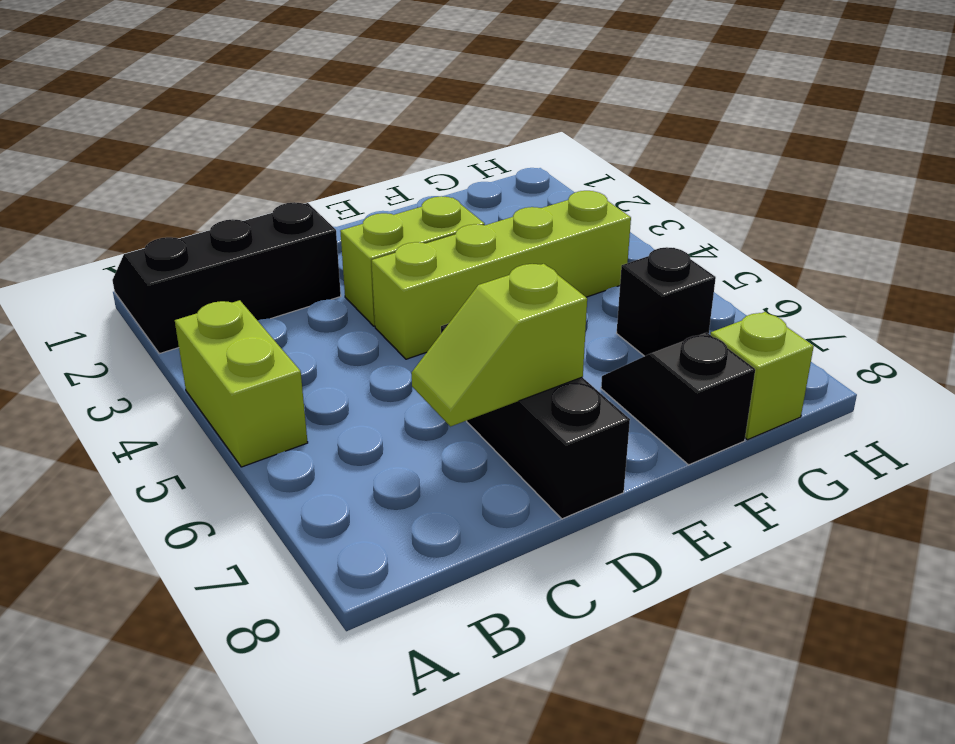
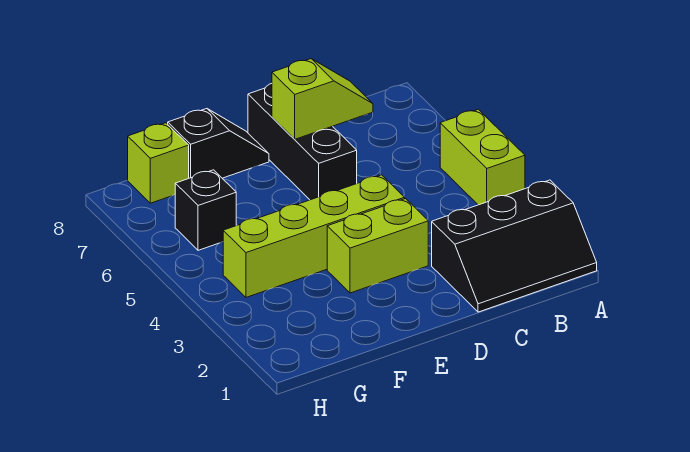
black slope F7:F8 level 1 top 8 -> black slope E8:F8 level 1 top F

